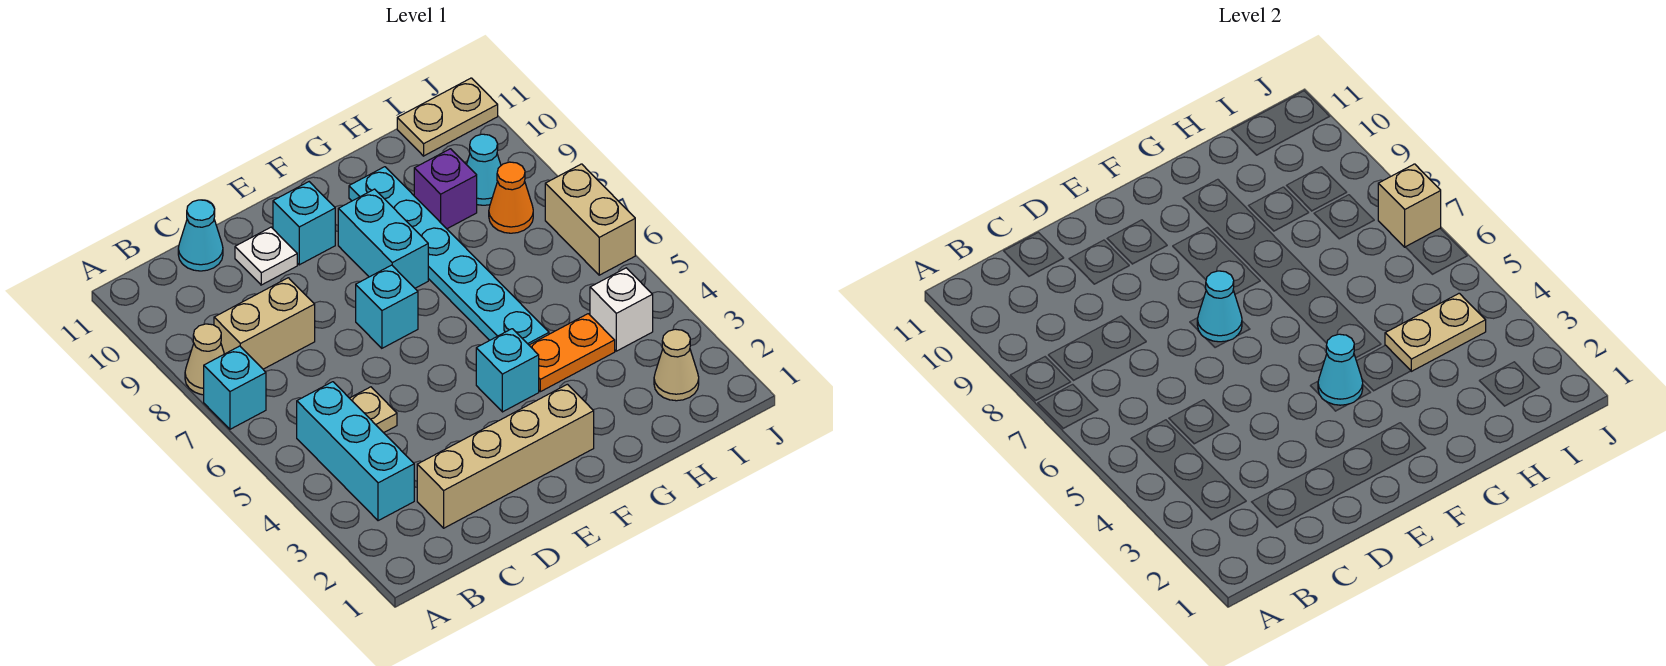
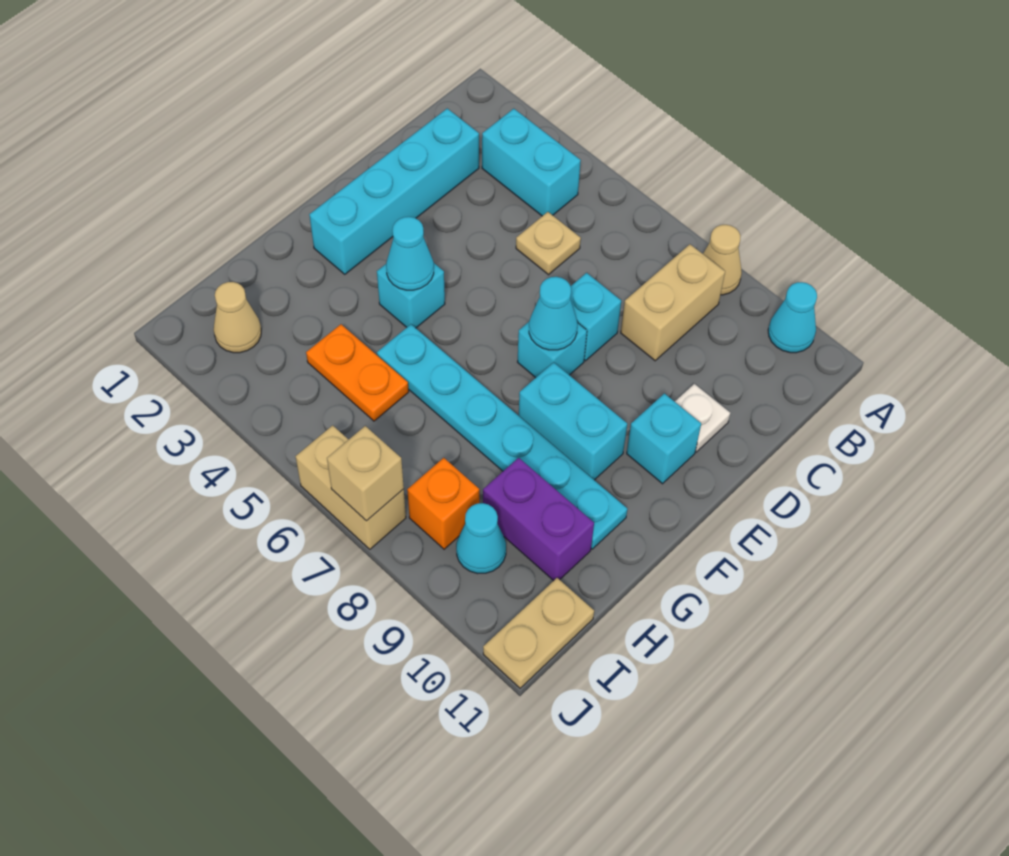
cyan brick A7 level 1 -> cyan brick D7 level 1
cyan brick B3:B5 level 1 -> cyan brick B3:B4 level 1
tan brick C2:F2 level 1 -> cyan brick C2:F2 level 1
cyan cone C11 level 1 -> cyan cone A10 level 1
orange plate G4:H4 level 1 -> orange plate H4:H5 level 1
tan plate H4:I4 level 2 -> none
purple brick H9 level 1 -> purple brick H9:H10 level 1
white brick I4 level 1 -> none
orange cone I8 level 1 -> orange brick I8 level 1

